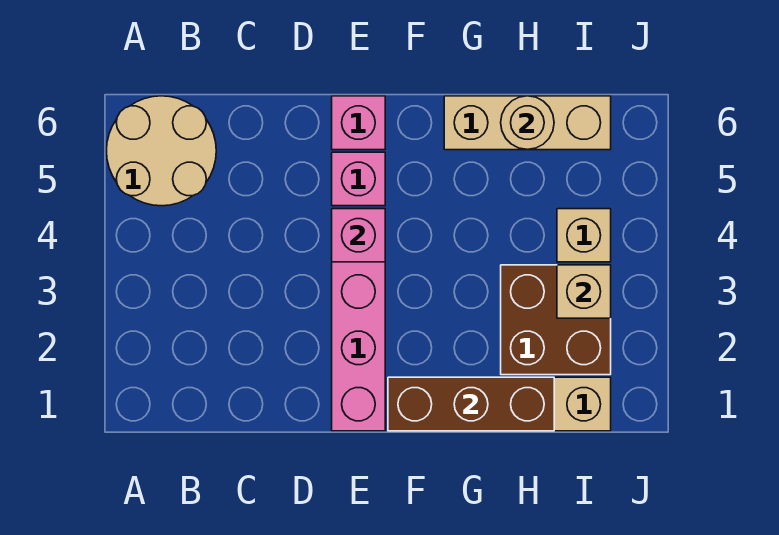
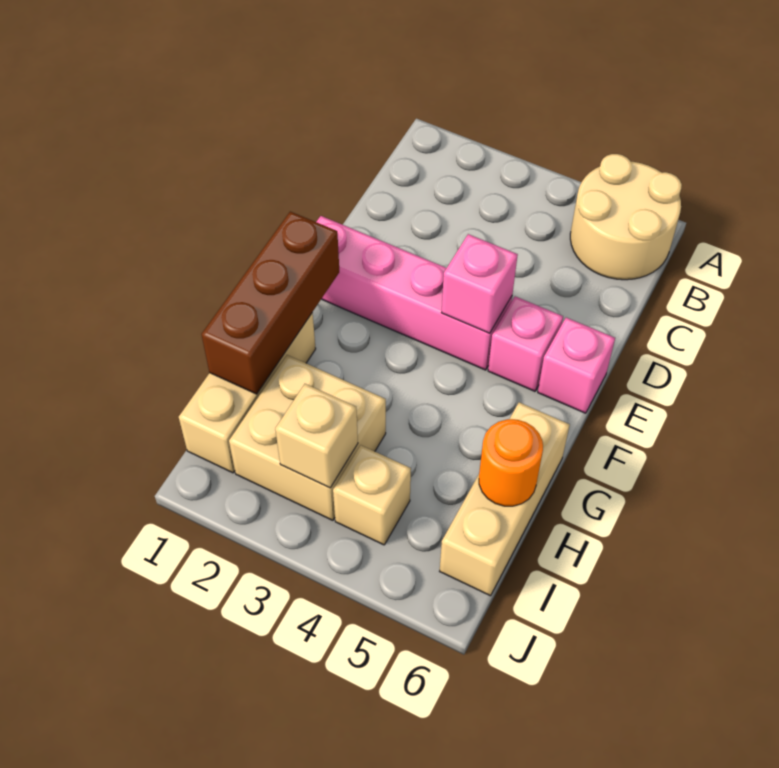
brown brick H2:I3 level 1 -> tan brick H2:I3 level 1
tan round brick H6 level 2 -> orange round brick H6 level 2

